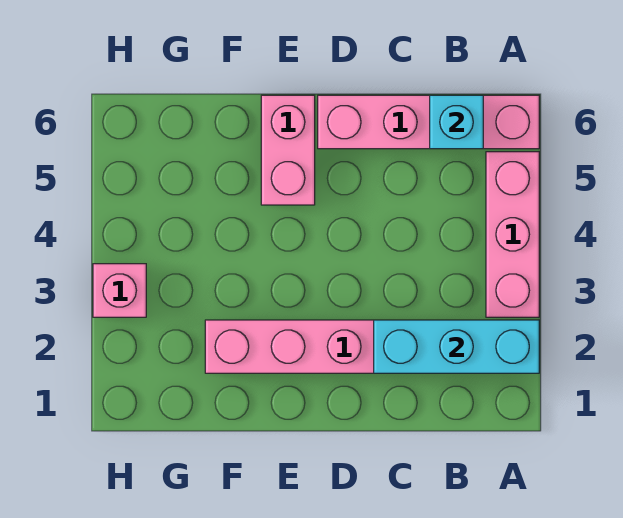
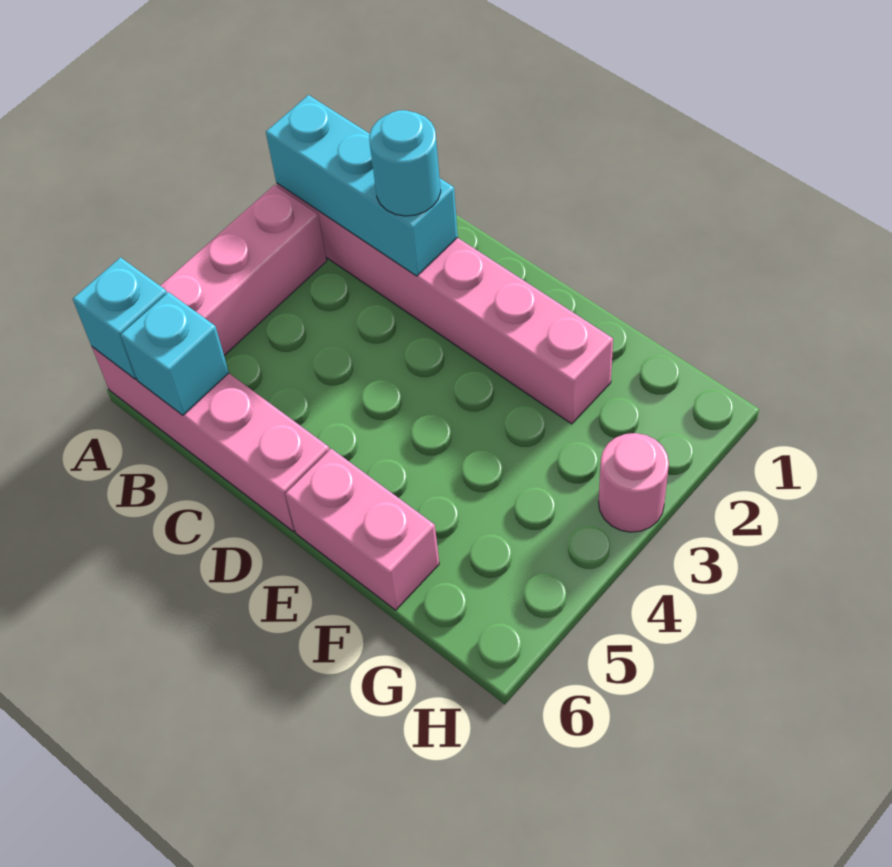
none -> cyan brick A6 level 2
none -> cyan round brick C2 level 3
pink brick E5:E6 level 1 -> pink brick E6:F6 level 1
pink brick H3 level 1 -> pink round brick H3 level 1

